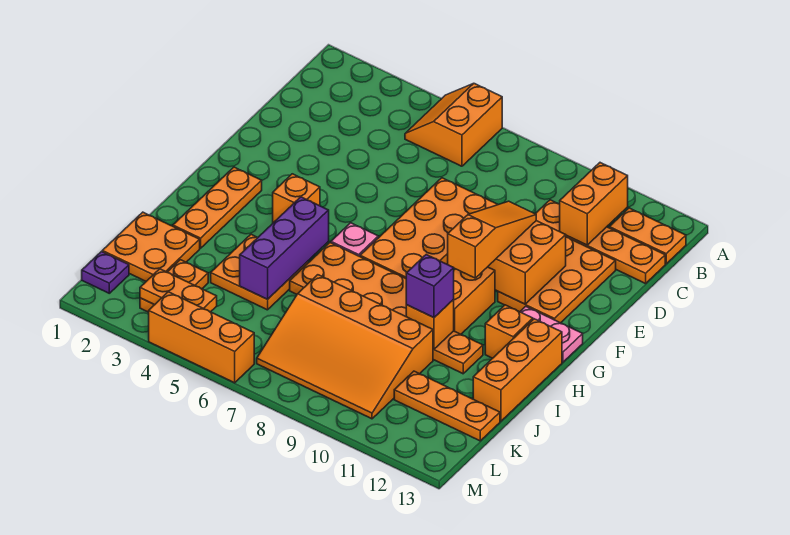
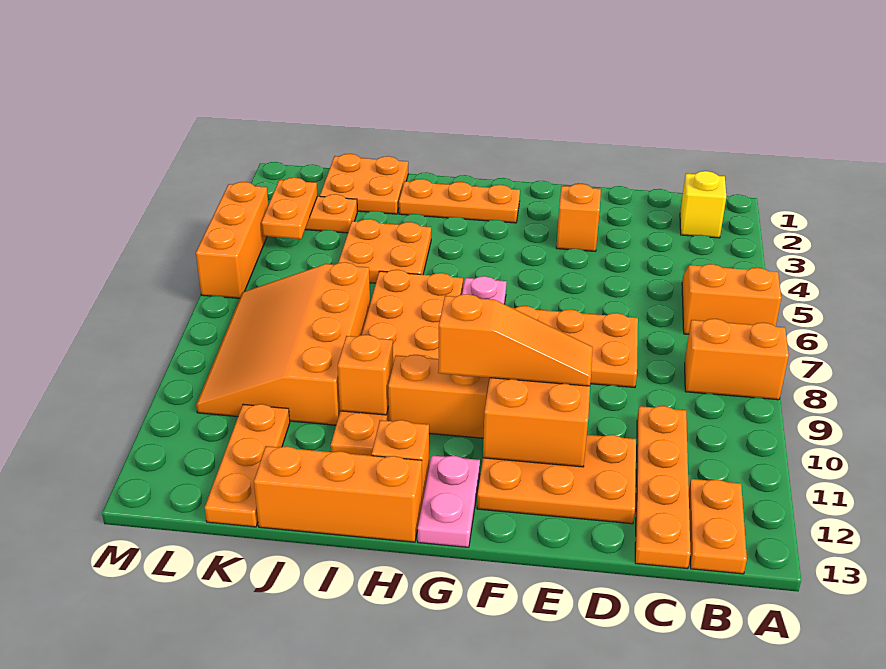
none -> yellow brick B2 level 1
orange brick B11:C11 level 2 -> orange brick A8:B8 level 1
orange brick G4 level 1 -> orange brick E3 level 1
purple brick H5:J5 level 2 -> none
purple brick I10 level 3 -> none
purple plate L1 level 1 -> none

